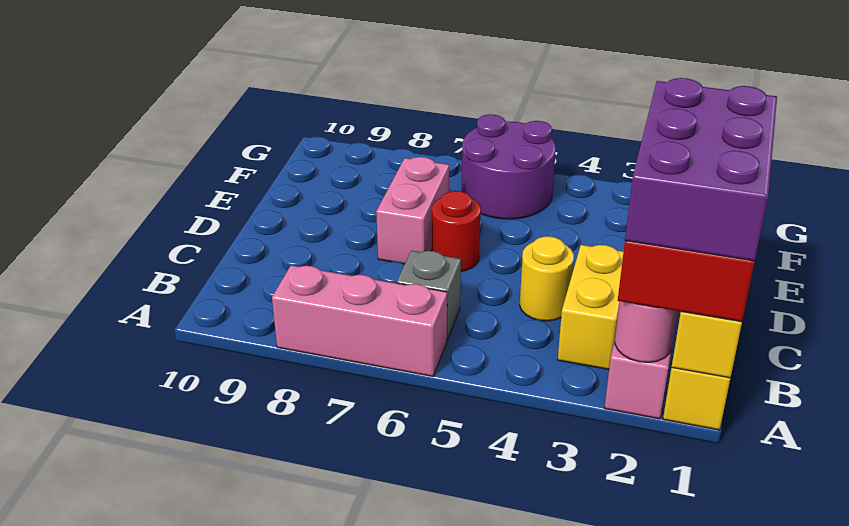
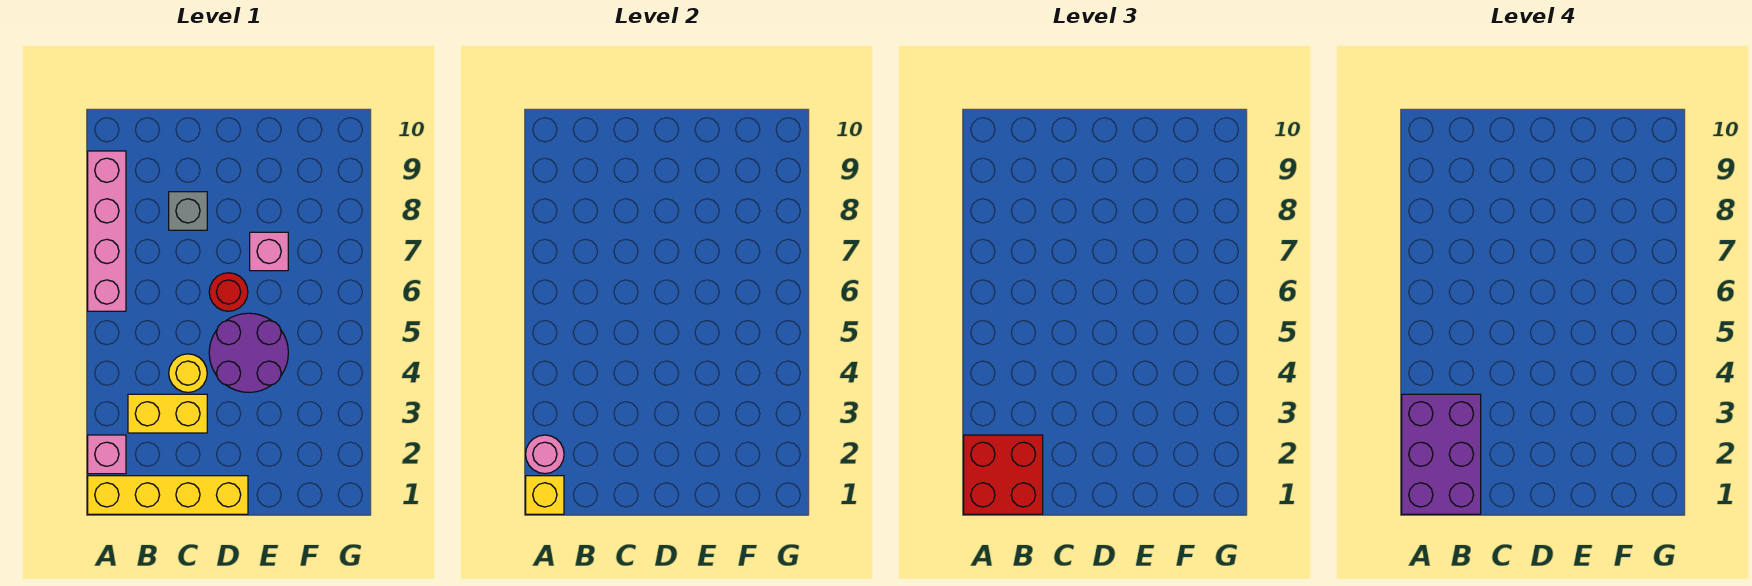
purple brick A1:C2 level 4 -> purple brick A1:B3 level 4
pink brick A6:A8 level 1 -> pink brick A6:A9 level 1
grey brick B6 level 1 -> grey brick C8 level 1
pink brick D7:E7 level 1 -> pink brick E7 level 1
purple round brick F5:G6 level 1 -> purple round brick D4:E5 level 1

